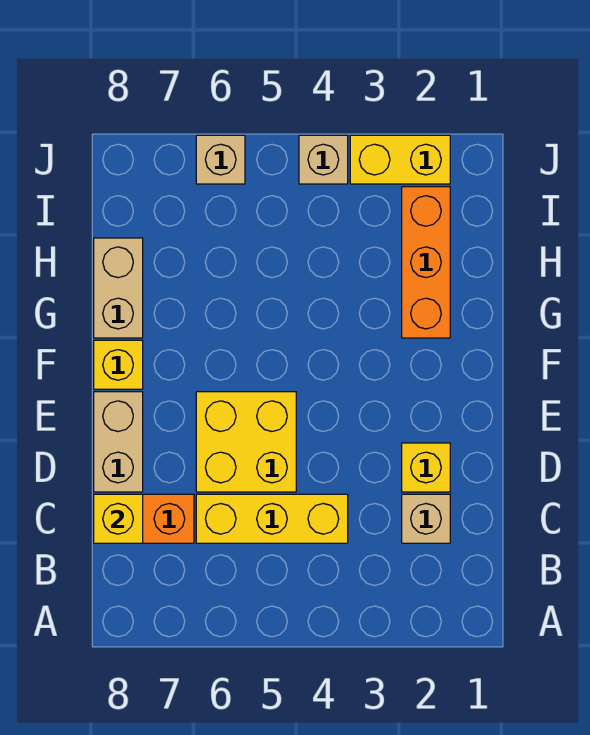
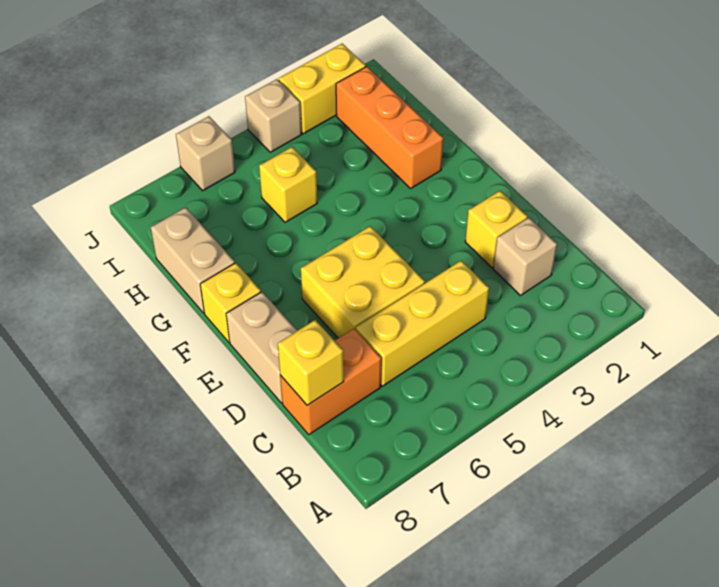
none -> yellow brick H5 level 1

